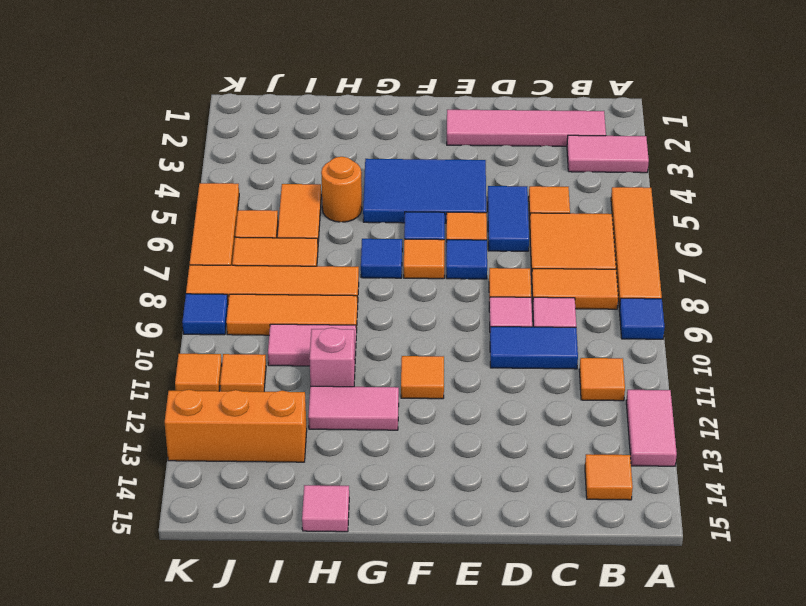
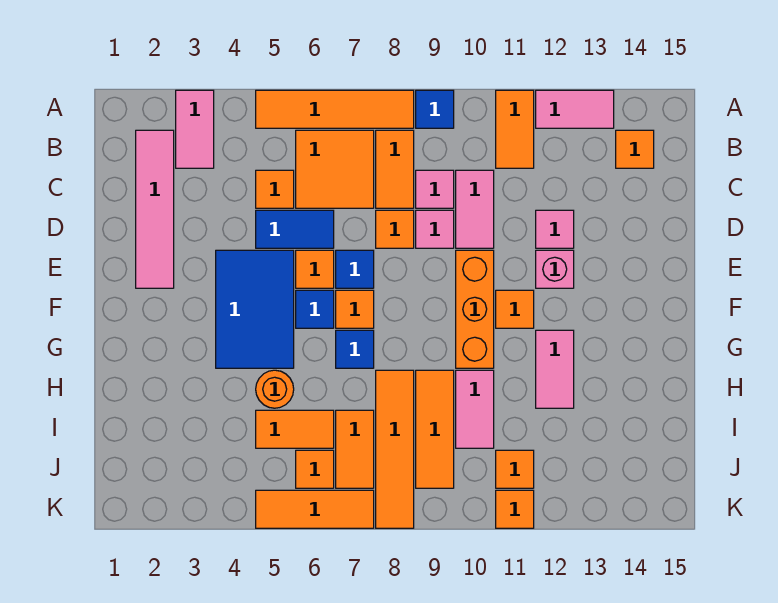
orange tile B11 level 1 -> orange tile A11:B11 level 1
blue tile C10:D10 level 1 -> pink tile C10:D10 level 1
pink brick H11 level 1 -> pink brick E12 level 1
pink tile H15 level 1 -> pink tile D12 level 1
orange brick I13:K13 level 1 -> orange brick E10:G10 level 1
blue tile K9 level 1 -> none

